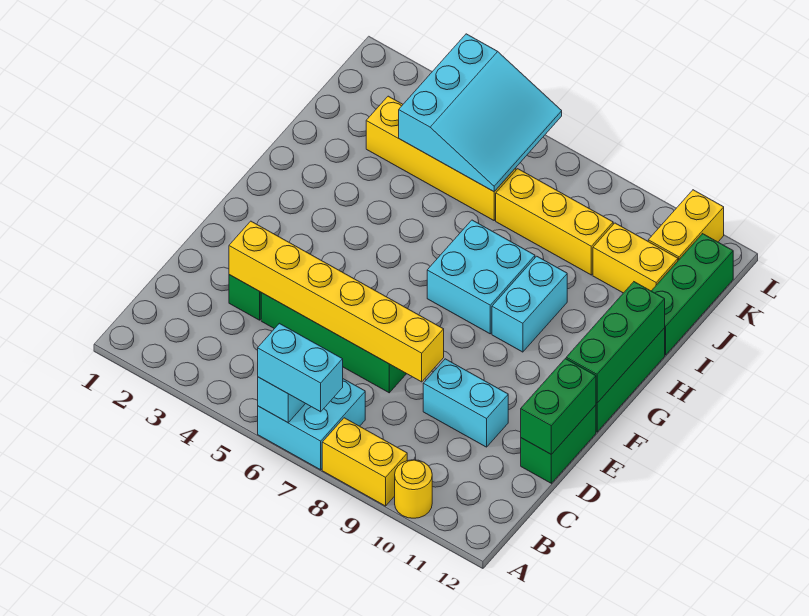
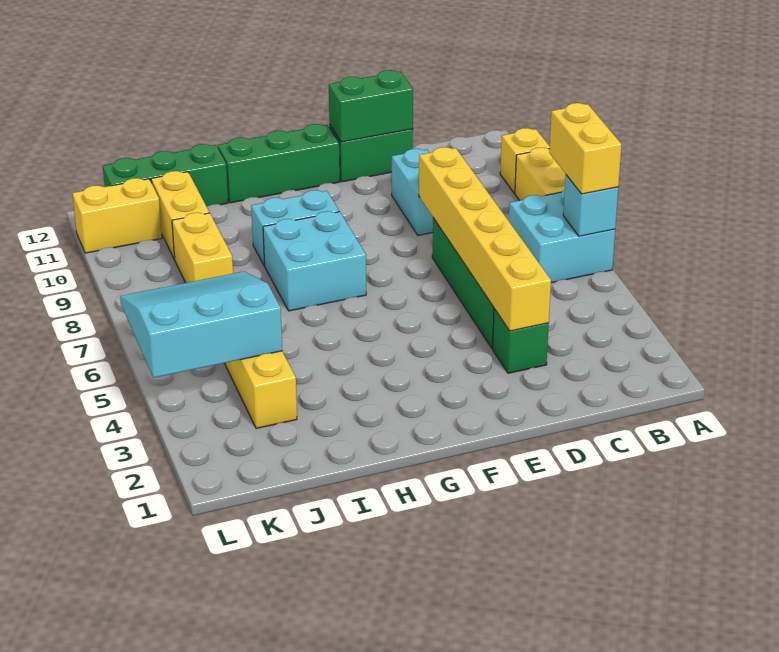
cyan brick A6:A7 level 3 -> yellow brick A6:A7 level 3
yellow round brick A10 level 1 -> yellow brick A10 level 1
green brick F12:H12 level 2 -> none
yellow brick J7:J9 level 1 -> yellow brick J8:J9 level 1

